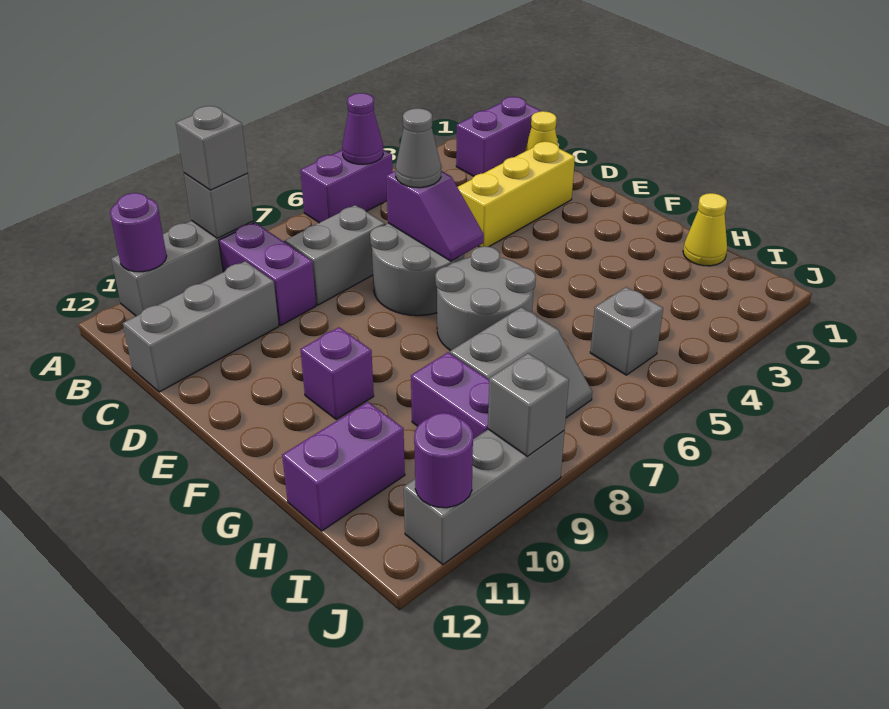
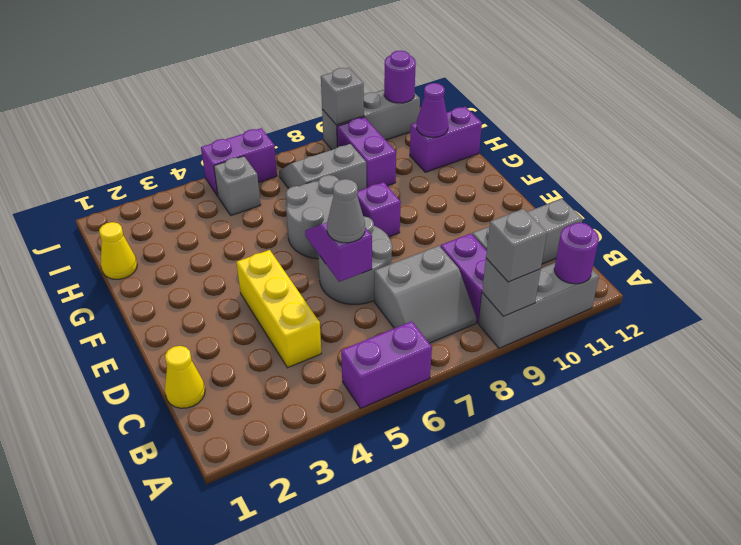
purple cone A5 level 2 -> purple cone H11 level 2
purple brick B1:B2 level 1 -> purple brick J5:J6 level 1
yellow brick D2:D4 level 1 -> yellow brick C4:E4 level 1
purple brick F10 level 1 -> purple brick F8 level 1

